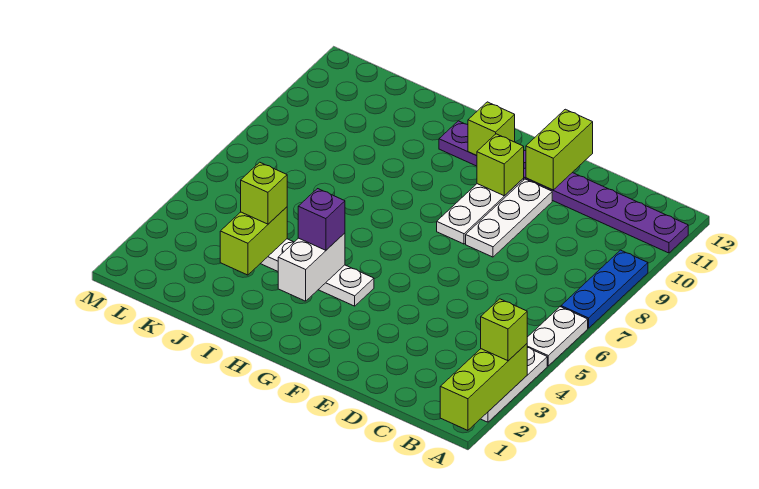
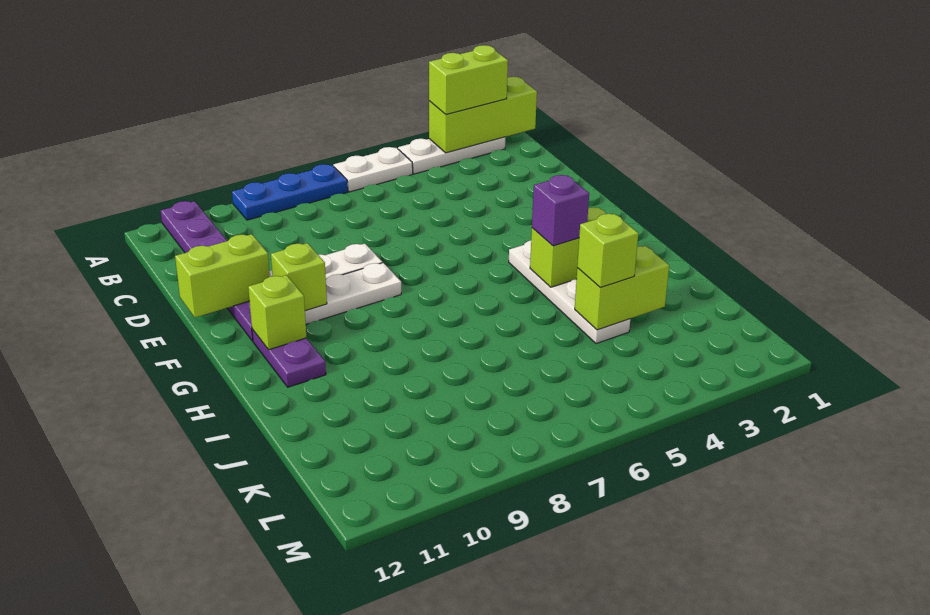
lime brick A3 level 3 -> lime brick A2:A3 level 3
white brick H3:H4 level 2 -> lime brick H3:H4 level 2

